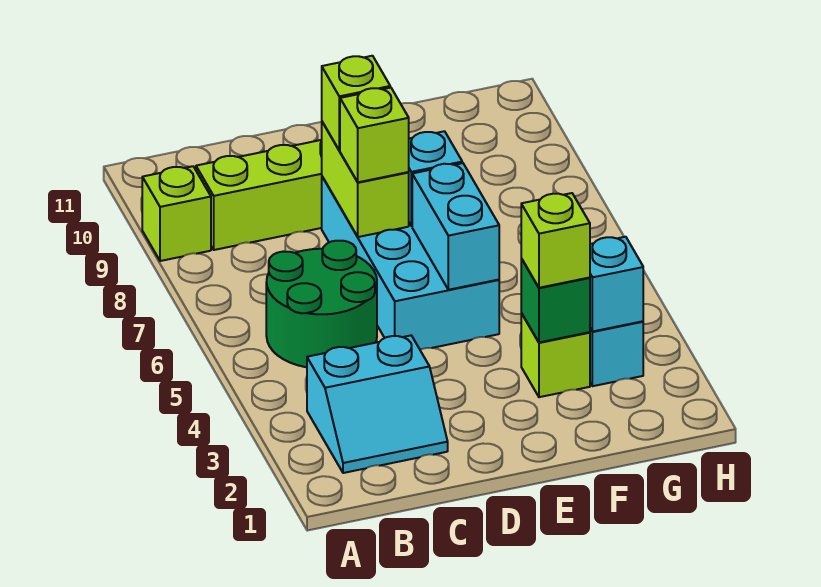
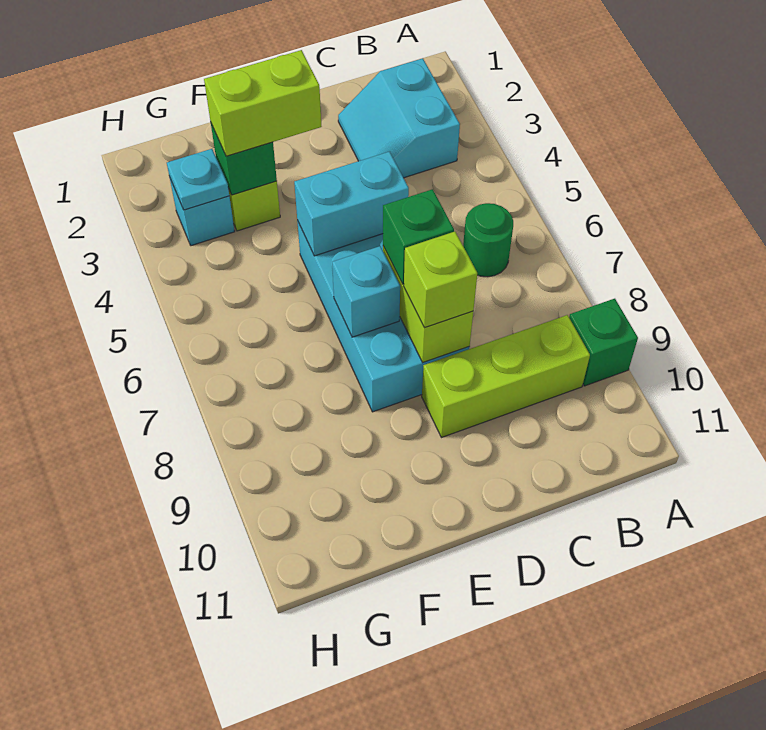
lime brick A9 level 1 -> green brick A9 level 1
cyan slope B2:C3 level 1 top 3 -> cyan slope B2:C3 level 1 top B
green round brick B5:C6 level 1 -> green round brick B6 level 1
lime brick D7 level 3 -> green brick D7 level 3
cyan brick E5:E6 level 2 -> cyan brick D5:E5 level 2
lime brick F3 level 3 -> lime brick E3:F3 level 3
cyan brick G3 level 2 -> cyan plate G3 level 2

